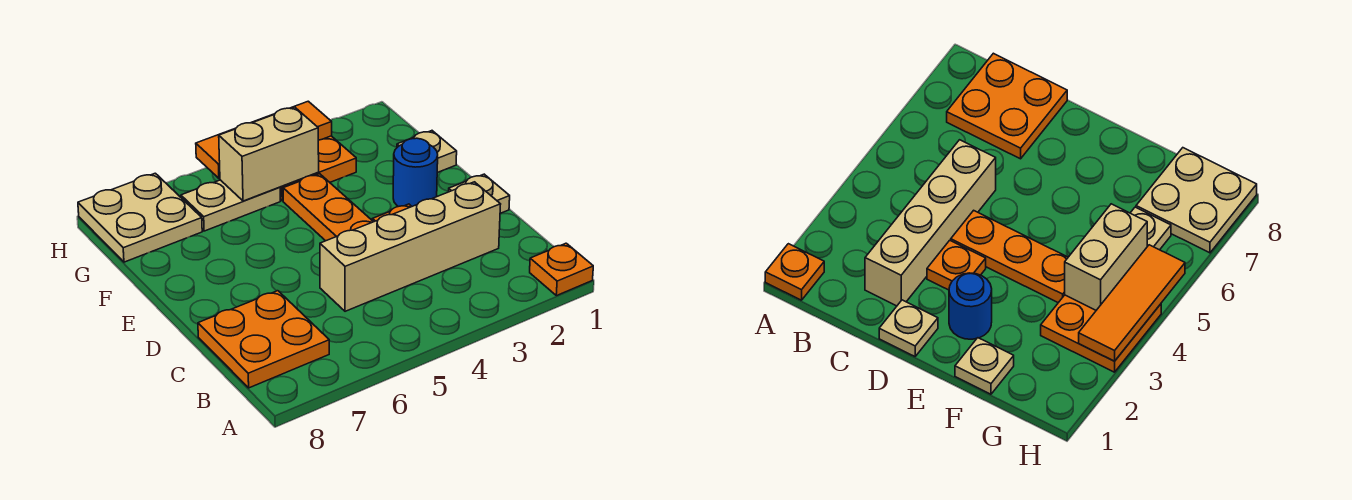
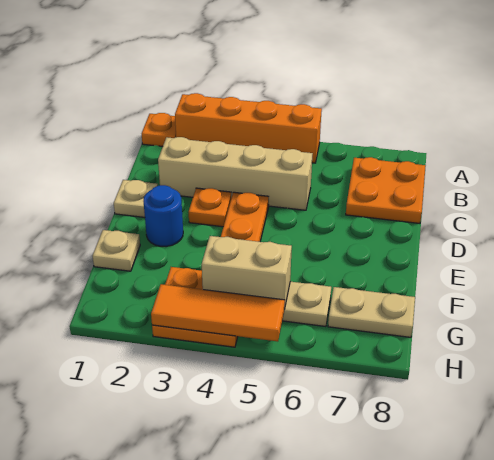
none -> orange brick A2:A5 level 1
tan plate G7:H8 level 1 -> tan plate G7:G8 level 1

